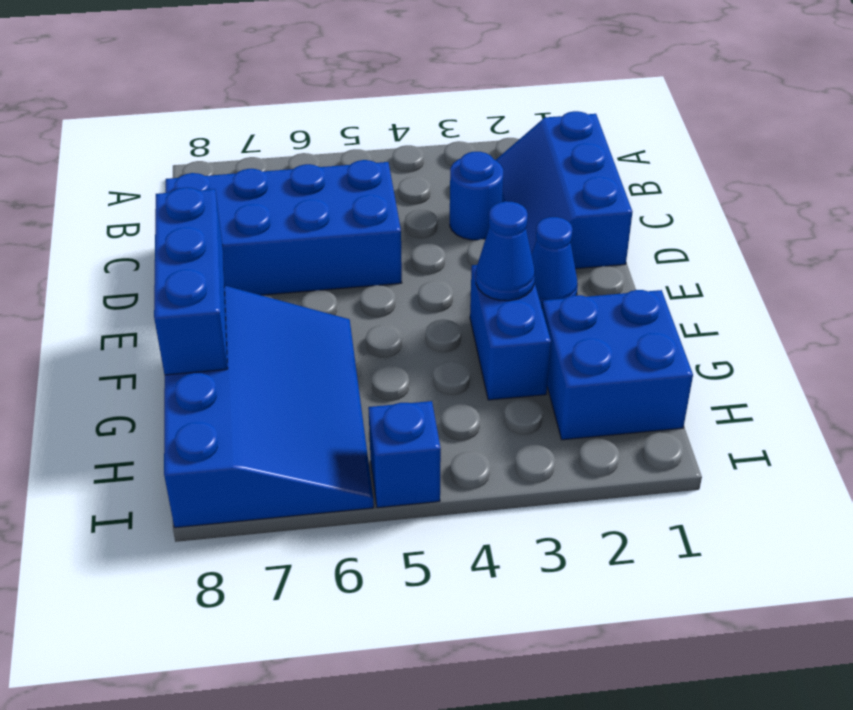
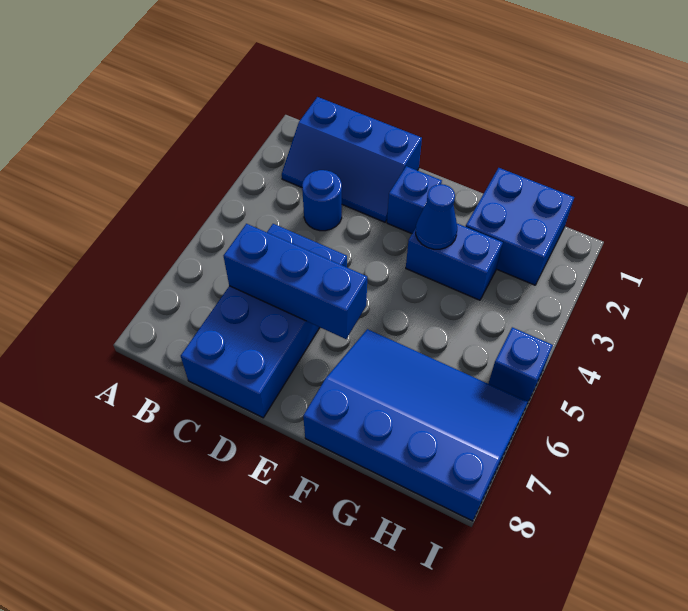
blue cone E2 level 1 -> blue brick E2 level 1
blue brick E8:G8 level 2 -> blue brick C6:E6 level 2

